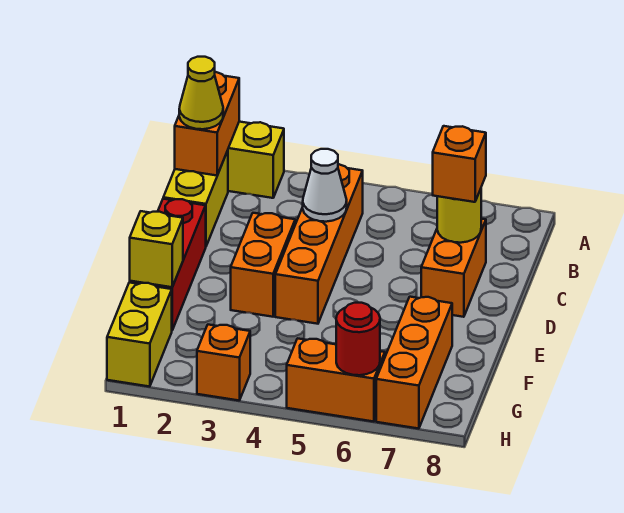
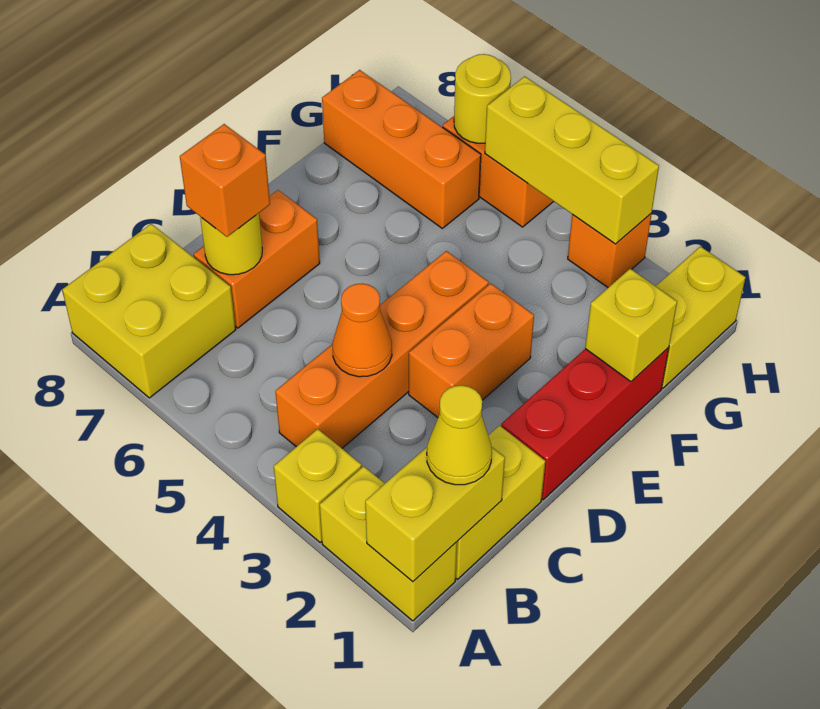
orange brick A1:B1 level 2 -> yellow brick A1:B1 level 2
none -> yellow brick A3 level 1
none -> yellow brick A7:B8 level 1
white cone C4 level 2 -> orange cone C4 level 2
orange brick F7:H7 level 1 -> orange brick G6:G8 level 1
none -> yellow brick H3:H5 level 2
red round brick H6 level 2 -> yellow round brick H6 level 2

